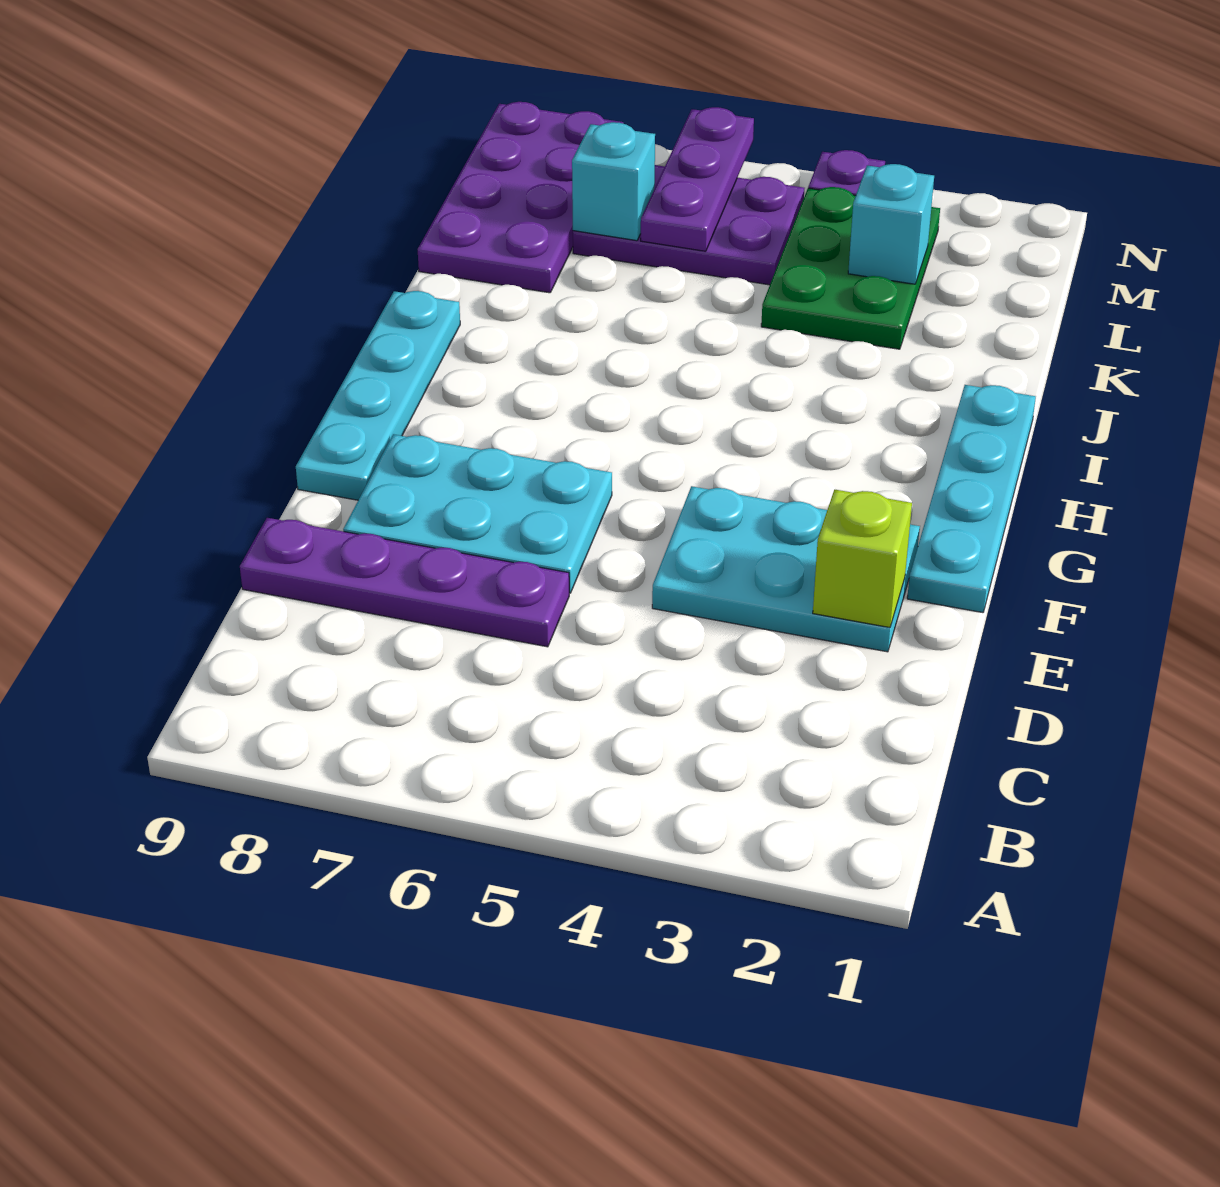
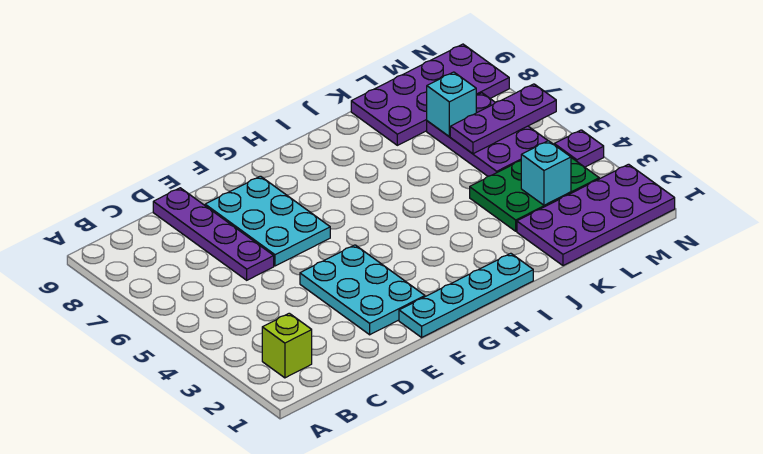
lime brick E2 level 2 -> lime brick B2 level 1
cyan plate F9:I9 level 1 -> none
none -> purple plate K1:N2 level 1

